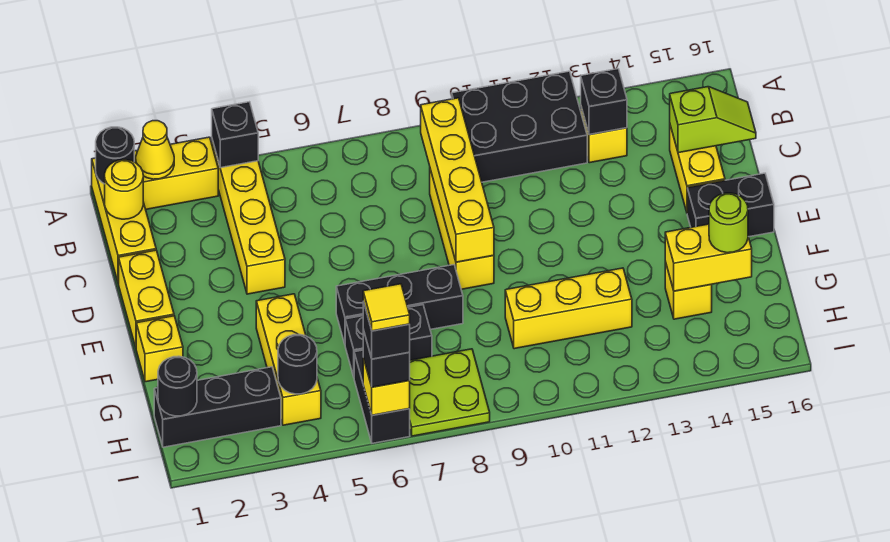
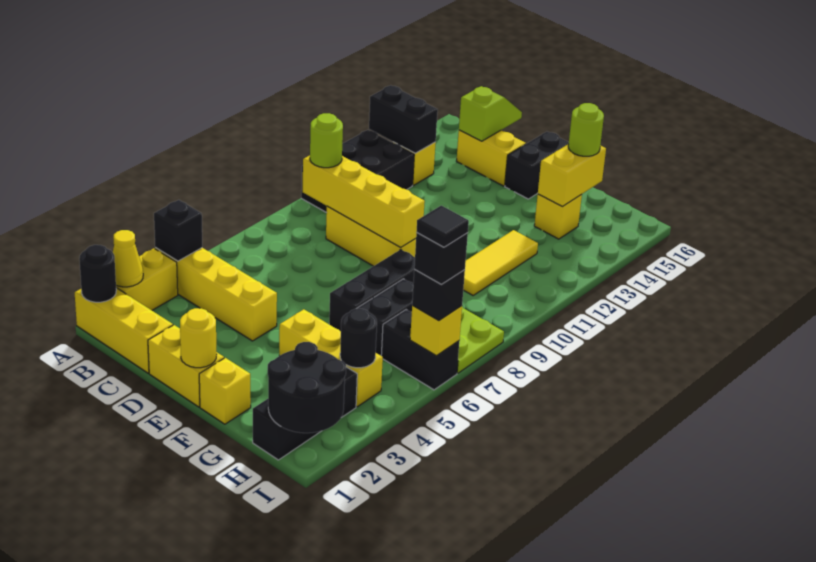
yellow round brick B1 level 2 -> yellow round brick E1 level 2
none -> lime round brick B9 level 3
black brick B13 level 2 -> black brick A13:B13 level 2
yellow brick G10:G12 level 1 -> yellow tile G10:G12 level 1
black round brick H1 level 2 -> black round brick H1:I2 level 2
yellow tile I6 level 5 -> black tile I6 level 5

